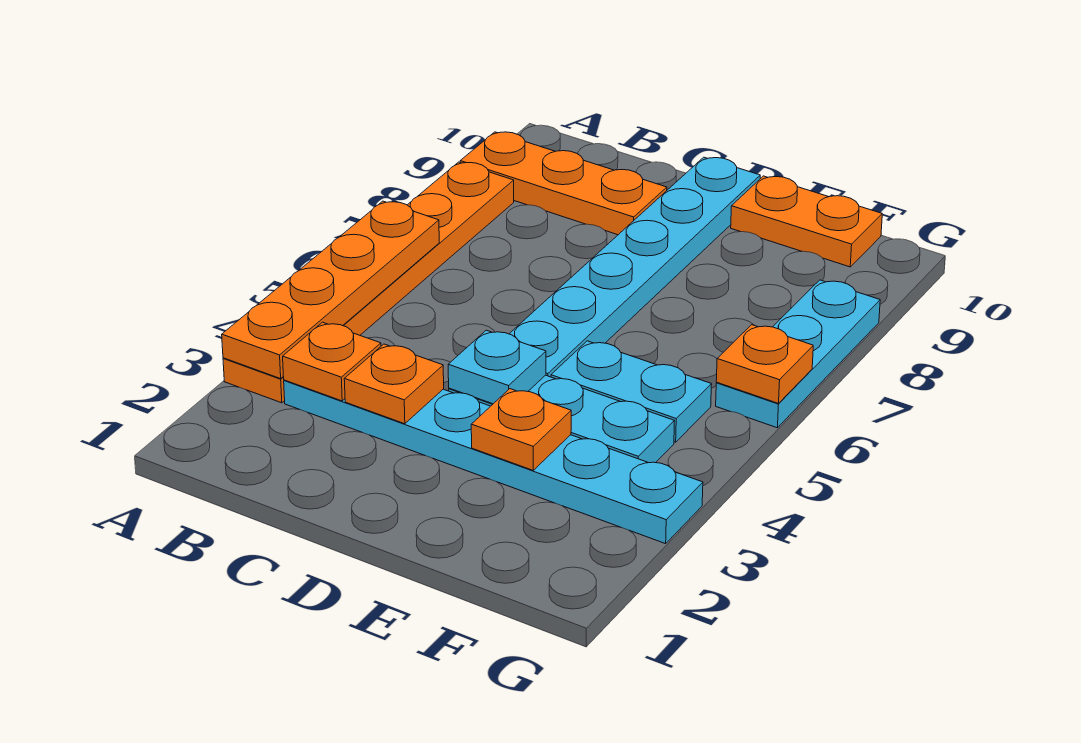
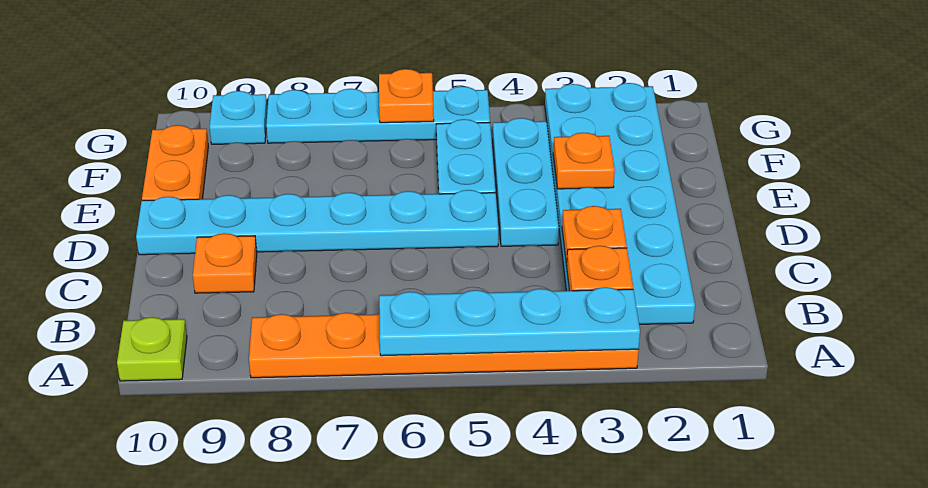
orange plate A3:A6 level 2 -> cyan plate A3:A6 level 2
orange plate A9:C9 level 1 -> orange plate C9 level 1
none -> lime plate A10 level 1
cyan plate B3:G3 level 1 -> cyan plate B2:G3 level 1
cyan plate D4 level 2 -> cyan plate G9 level 1
cyan plate G6:G8 level 1 -> cyan plate G5:G8 level 1

